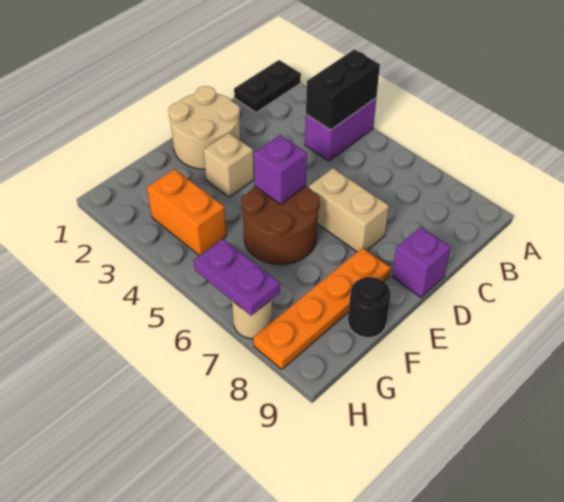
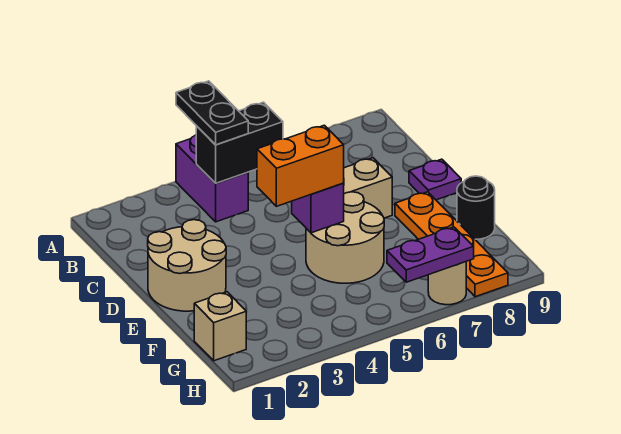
black plate A1:B1 level 1 -> black plate A4:B4 level 3
black brick A4:B4 level 2 -> black brick B4:B5 level 2
purple brick D9 level 1 -> purple plate D9 level 1
tan brick E3 level 1 -> tan brick G1 level 1
brown round brick E5:F6 level 1 -> tan round brick E5:F6 level 1
orange brick G3:G4 level 1 -> orange brick E4:E5 level 3

